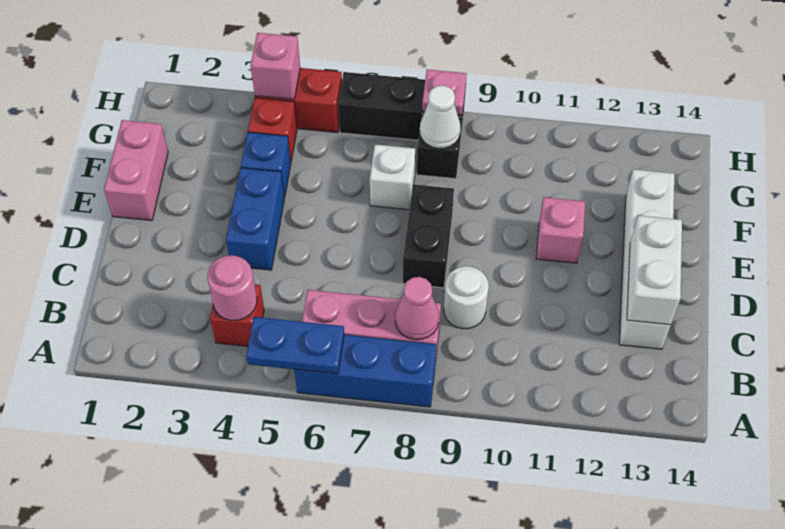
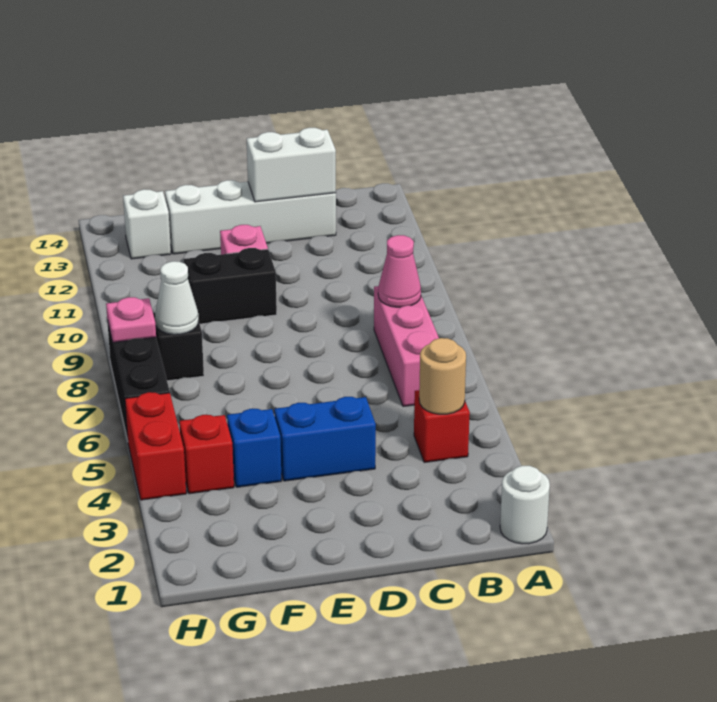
blue plate A5:A6 level 2 -> none
blue brick A6:A8 level 1 -> none
pink round brick B4 level 2 -> tan round brick B4 level 2
white round brick C9 level 1 -> white round brick A1 level 1
black brick D8:E8 level 1 -> black brick E10:F10 level 1
pink brick E1:F1 level 1 -> none
white brick F7 level 1 -> white brick G13 level 1
pink brick H4 level 2 -> none

